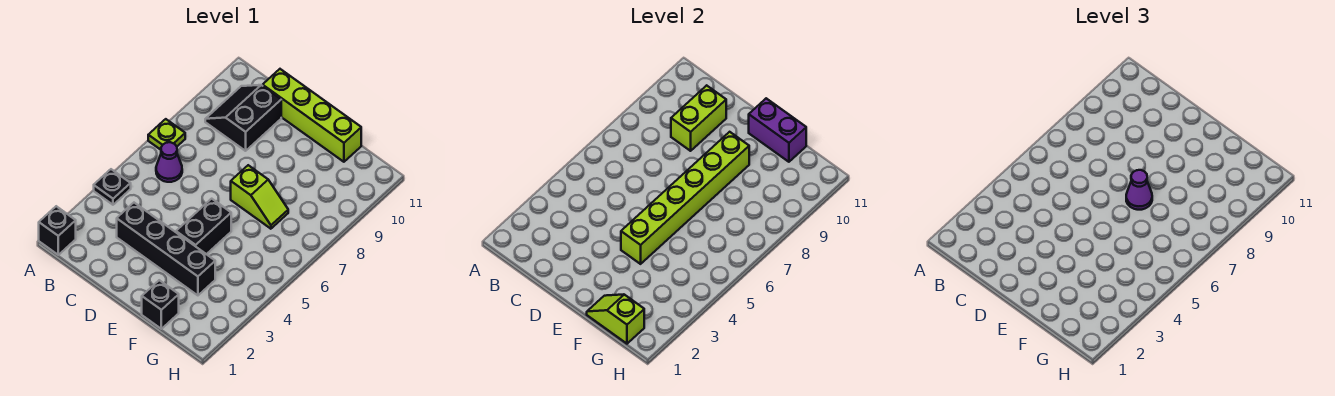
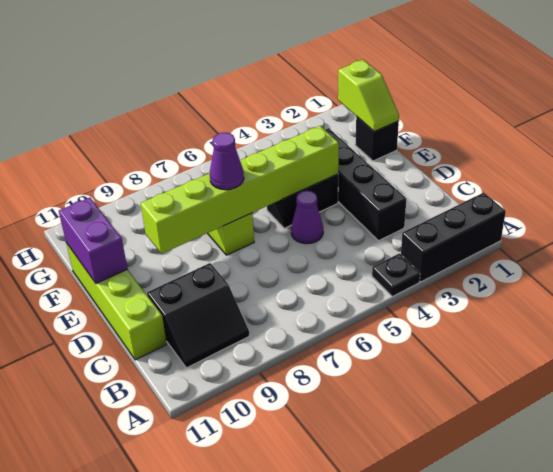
black brick A1 level 1 -> black brick A1:A3 level 1
lime plate A7 level 1 -> none
purple cone B6 level 1 -> purple cone D5 level 1
lime brick C9:C10 level 2 -> none

